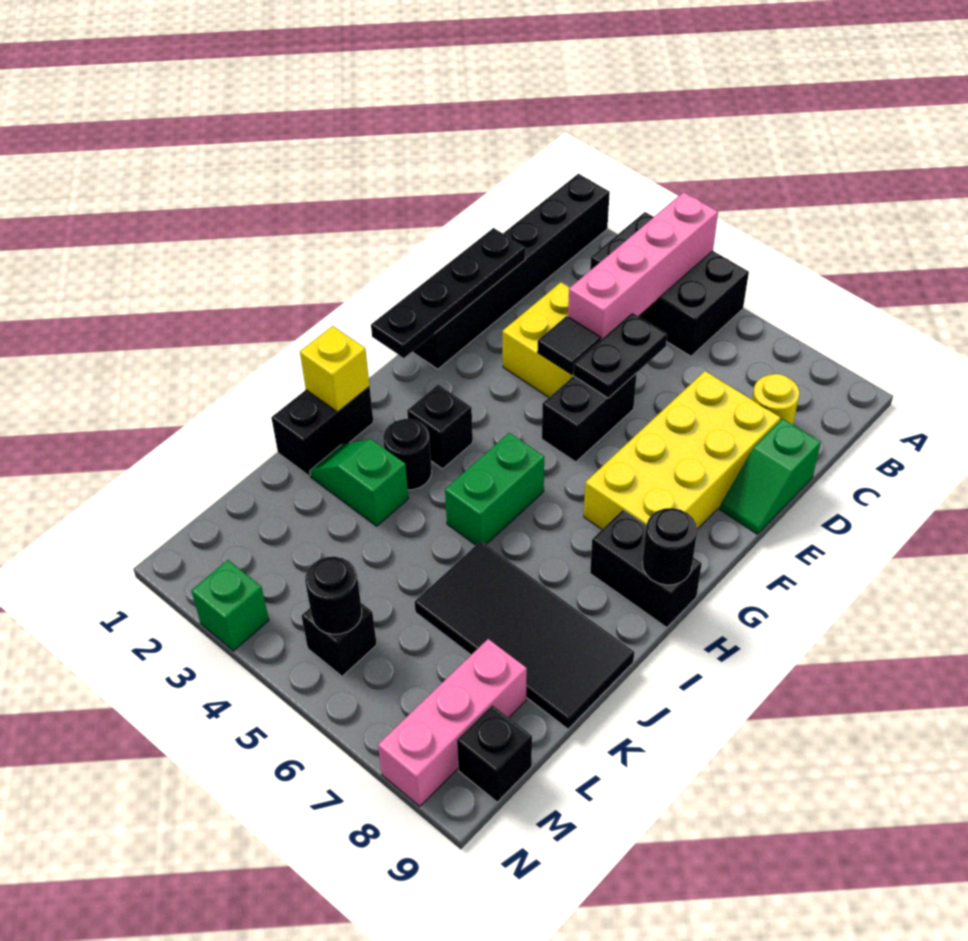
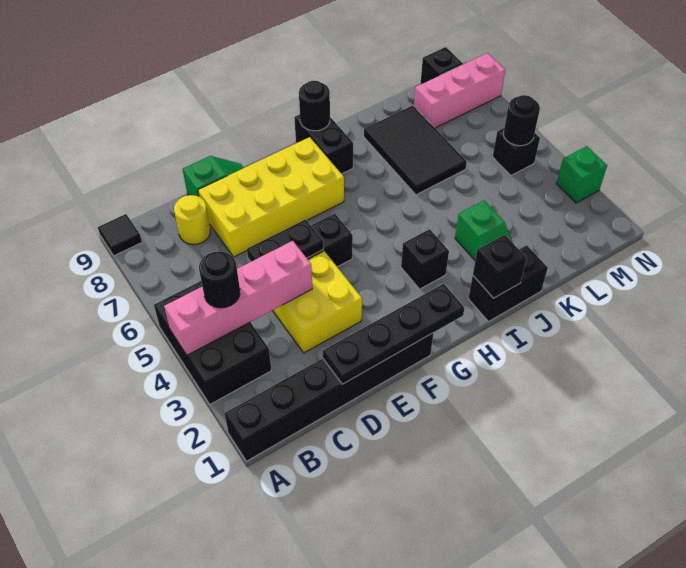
black tile E4 level 2 -> black tile A9 level 1
green brick H5:I5 level 1 -> none
yellow brick I1 level 2 -> black brick I1 level 2
black round brick I3 level 1 -> black round brick B4 level 3
black tile J6:K9 level 1 -> black tile J6:K8 level 1

